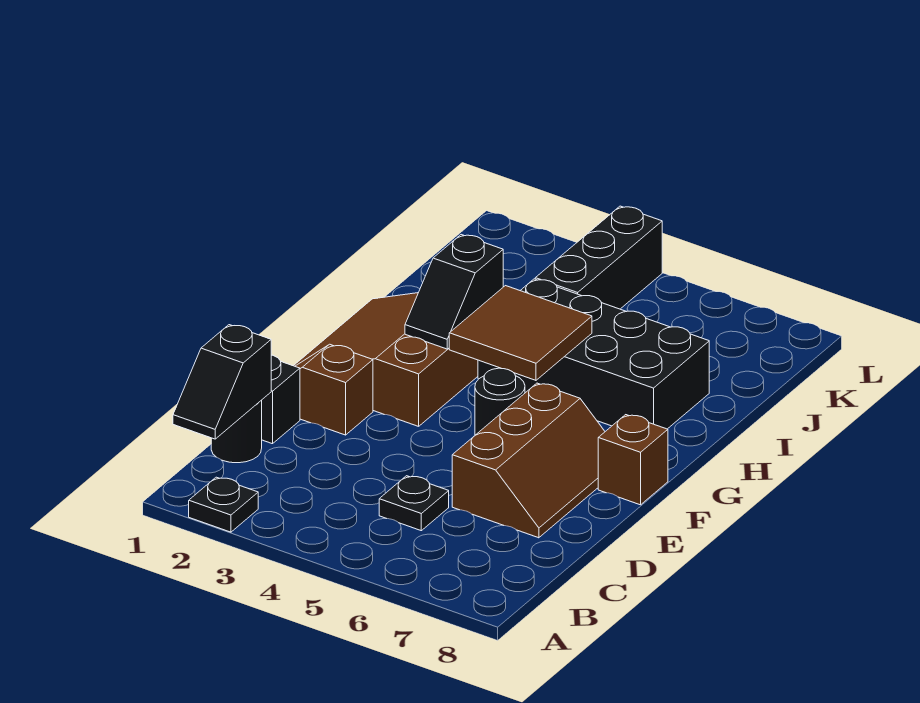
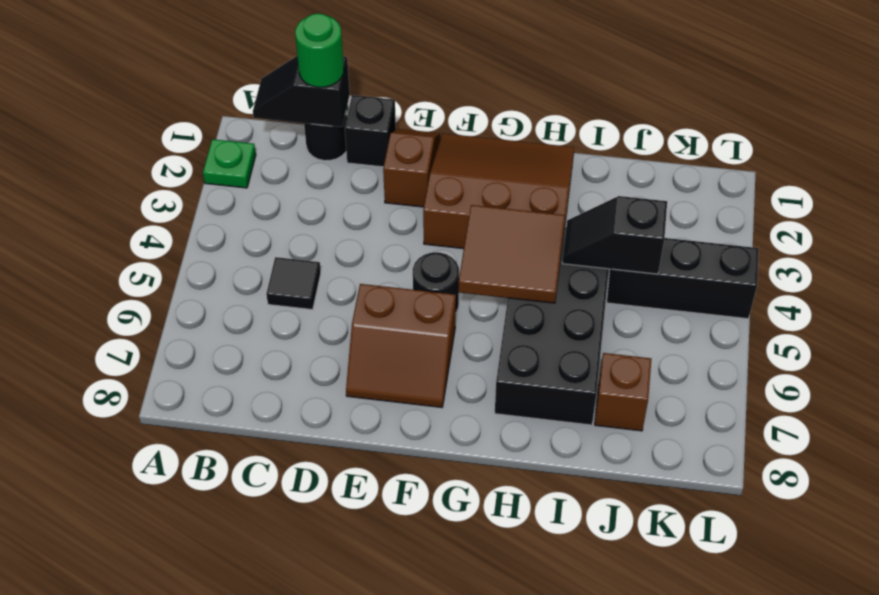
black plate A2 level 1 -> green plate A2 level 1
none -> green round brick C1 level 3
black plate C5 level 1 -> black tile C5 level 1
brown slope D6:F7 level 1 top 6 -> brown slope E6:F7 level 1 top 6
brown brick F8 level 1 -> brown brick J7 level 1
black slope G3:H3 level 2 top H -> black slope I4:J4 level 2 top J

